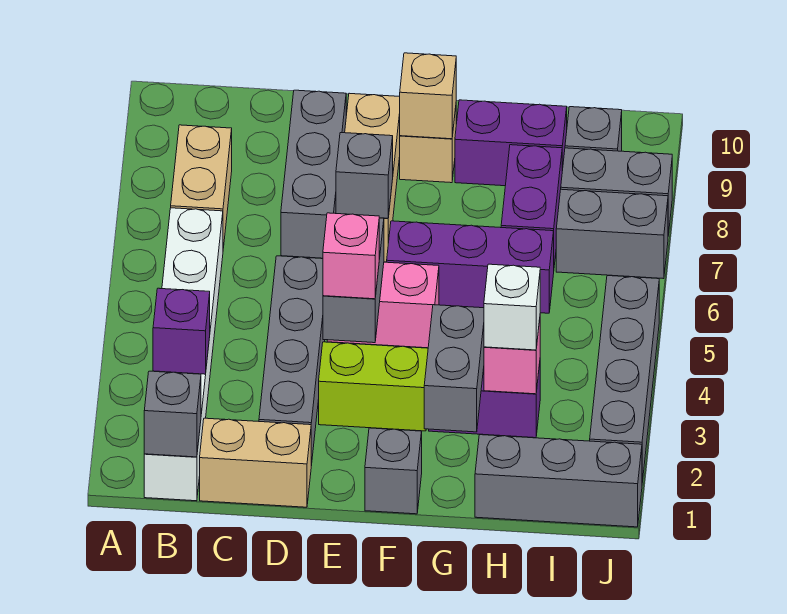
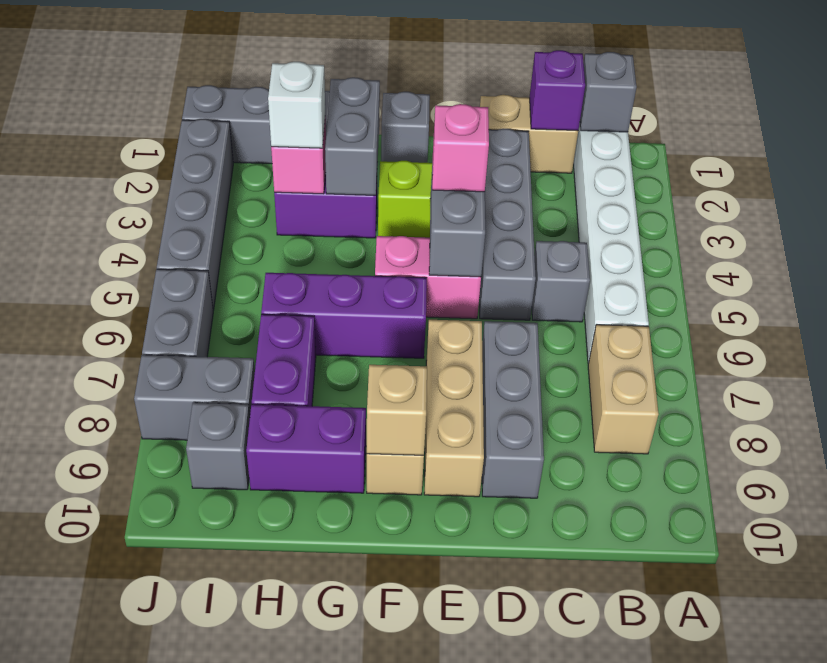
purple brick B3 level 2 -> purple brick C1 level 2
grey brick E7 level 2 -> grey brick C5 level 1
grey brick I7:J7 level 1 -> grey brick J6:J7 level 1

